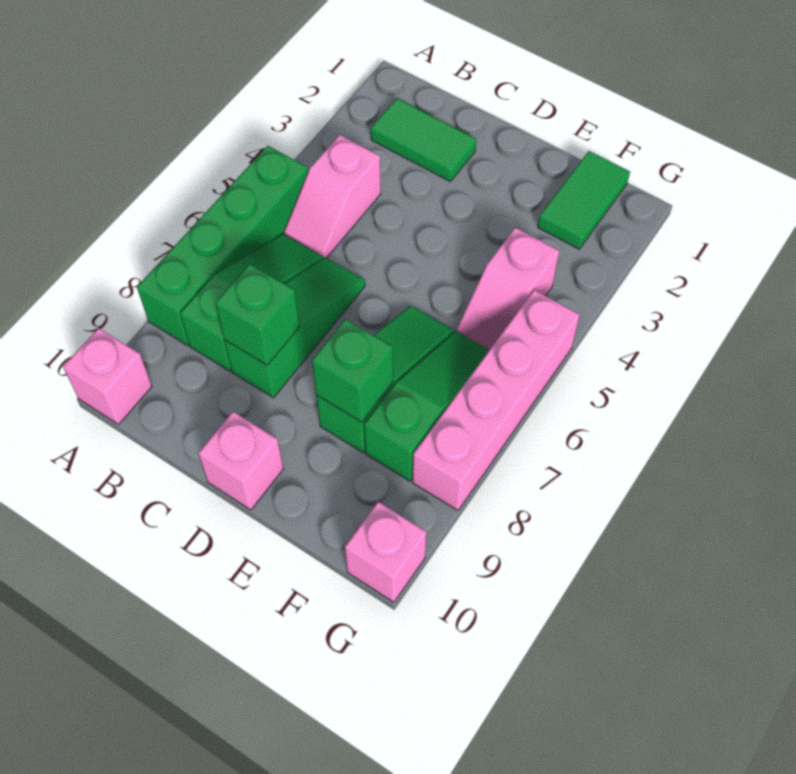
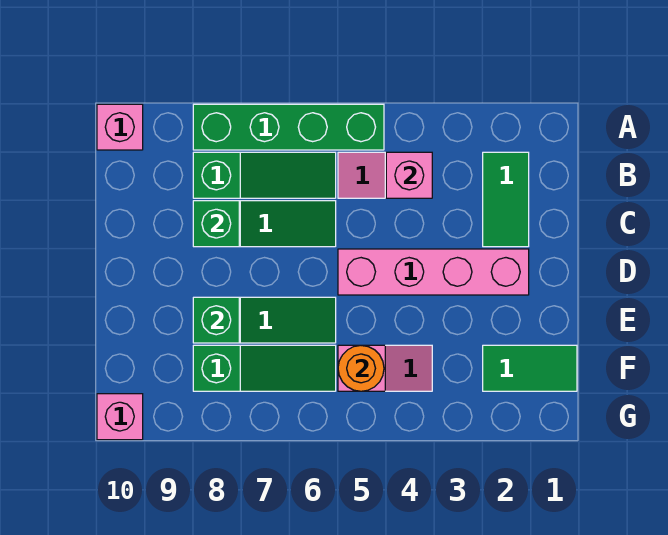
pink brick D10 level 1 -> pink brick B4 level 2
pink slope F4:F5 level 1 top 4 -> pink slope F4:F5 level 1 top 5
none -> orange round brick F5 level 2
pink brick G5:G8 level 1 -> pink brick D2:D5 level 1

